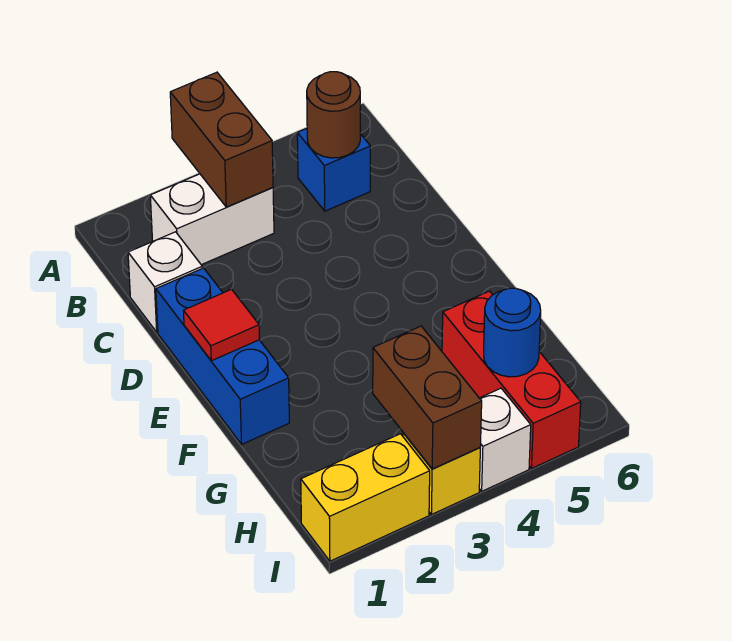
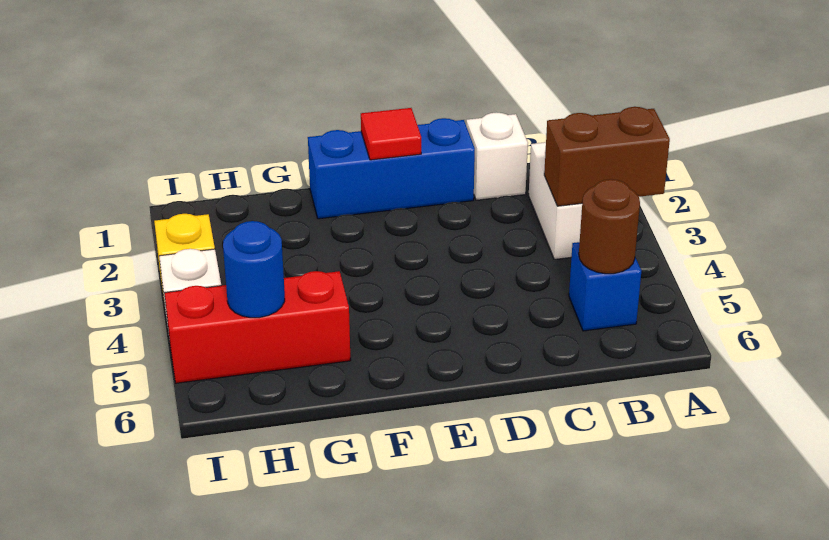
brown brick H3:I3 level 2 -> none
yellow brick I1:I2 level 1 -> none

